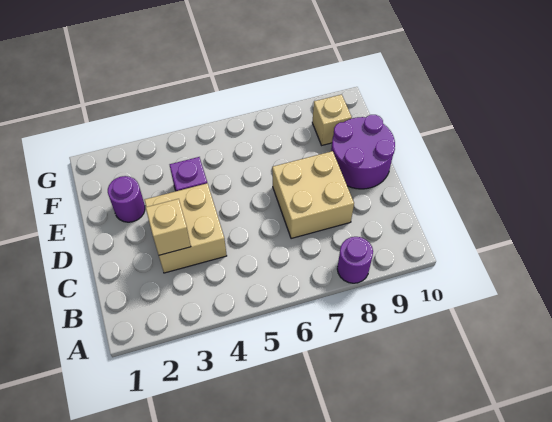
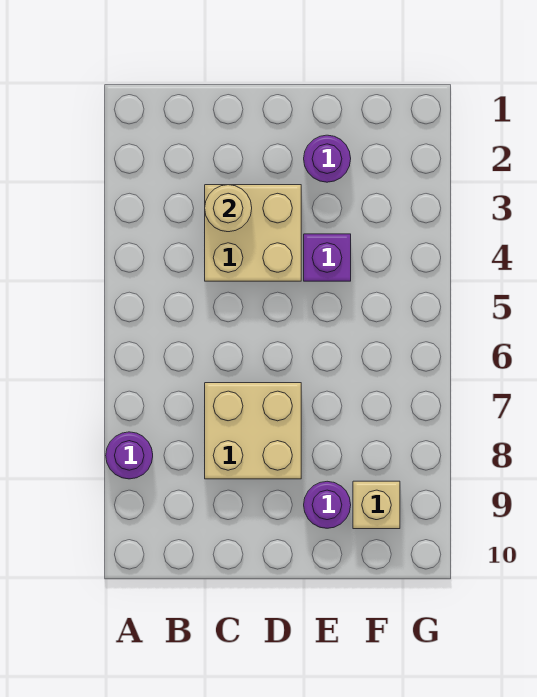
tan brick C3 level 2 -> tan round brick C3 level 2
purple round brick D9:E10 level 1 -> purple round brick E9 level 1

